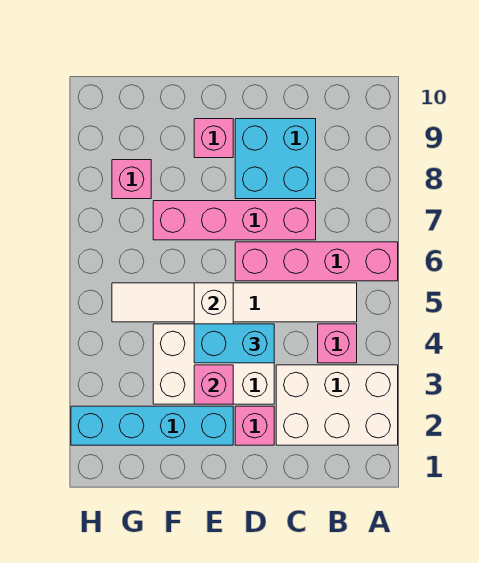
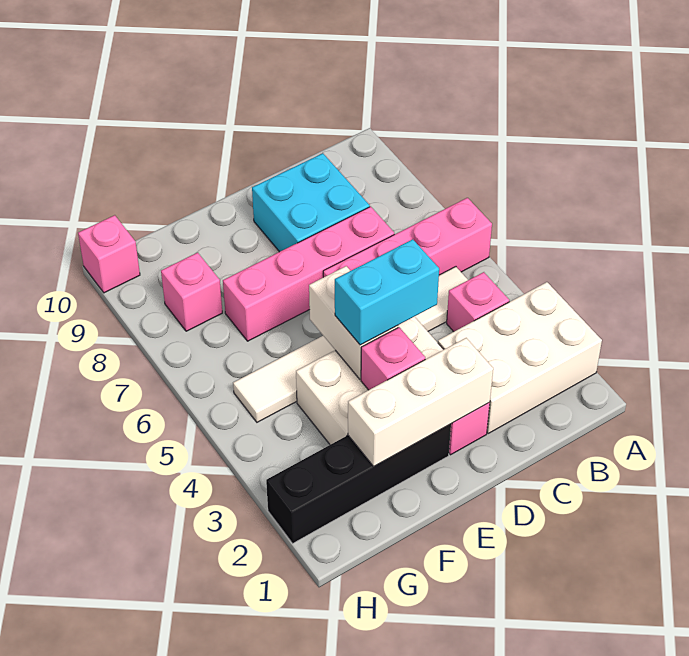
none -> white brick D2:F2 level 2
cyan brick E2:H2 level 1 -> black brick E2:H2 level 1
pink brick E9 level 1 -> pink brick H10 level 1

